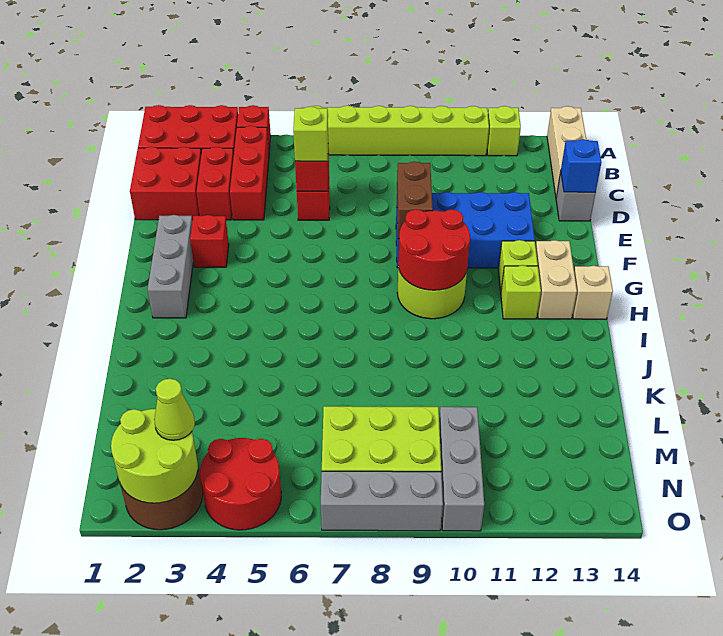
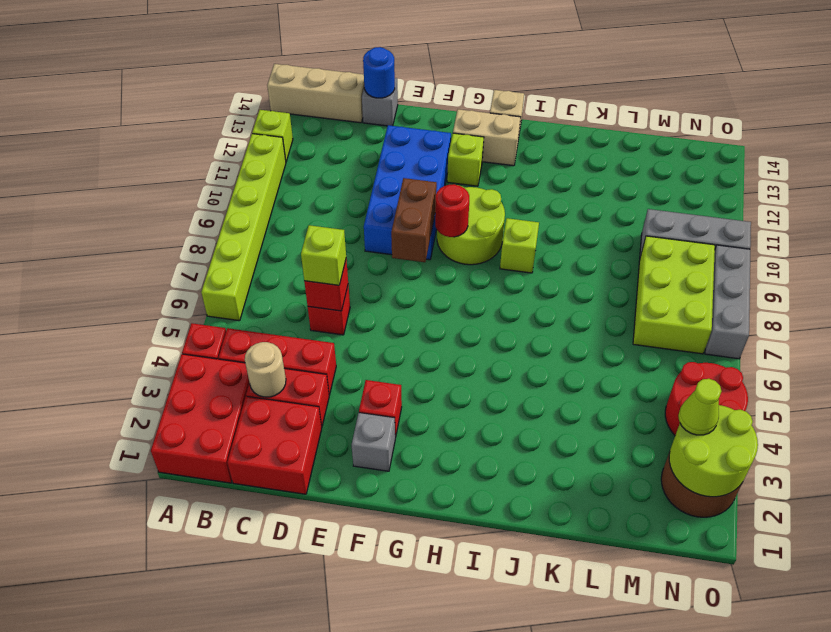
none -> tan round brick C3 level 2
blue brick D14 level 2 -> blue round brick D14 level 2
brown brick E9:F9 level 2 -> brown brick F8:F9 level 2
grey brick F2:H2 level 1 -> grey brick F2 level 1
red round brick G9:H10 level 2 -> red round brick G9 level 2
lime brick H12 level 1 -> lime brick I9 level 1

